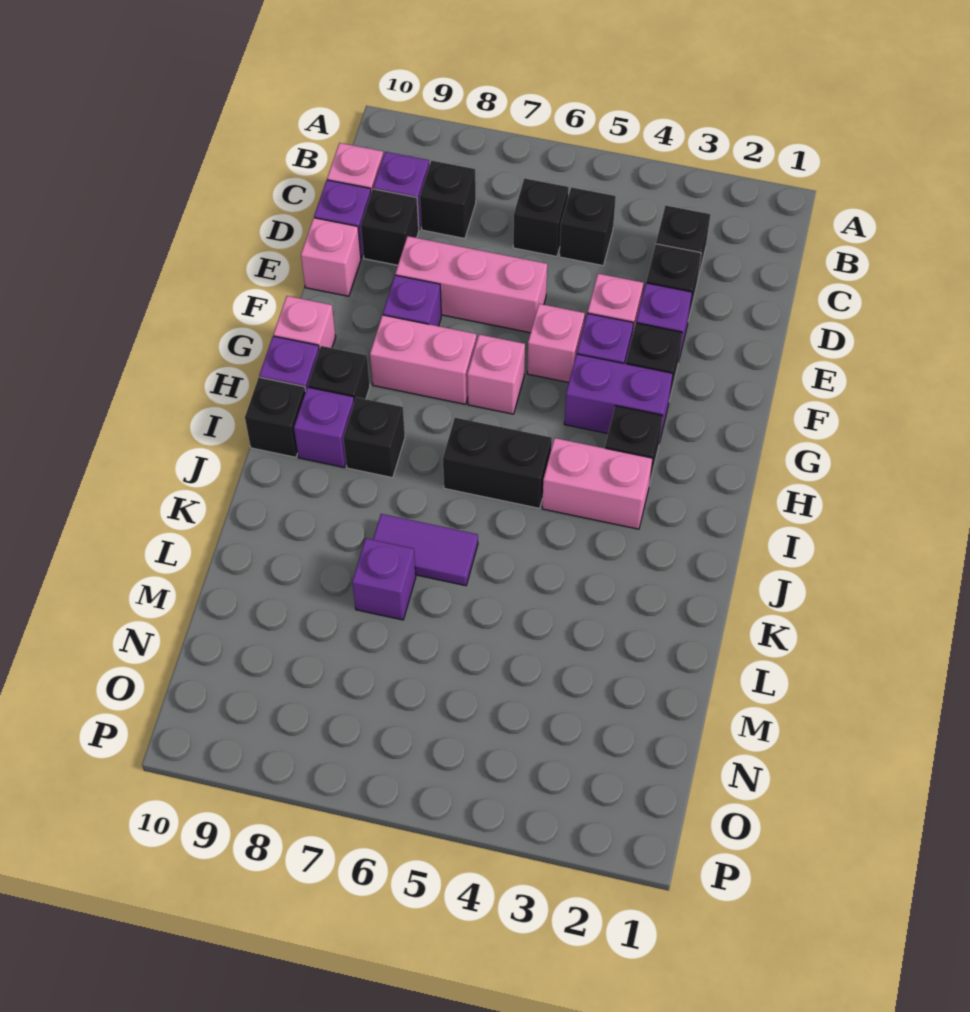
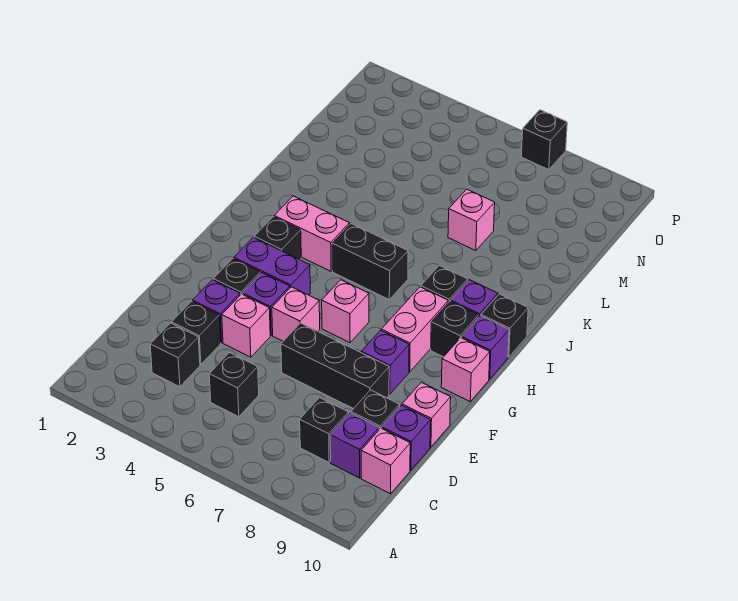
black brick C6 level 1 -> black brick P7 level 1
pink brick E6:E8 level 1 -> black brick E6:E8 level 1
pink brick G7:G8 level 1 -> pink brick G8:H8 level 1
purple tile K6:K7 level 1 -> none
purple brick L7 level 1 -> pink brick L7 level 1

